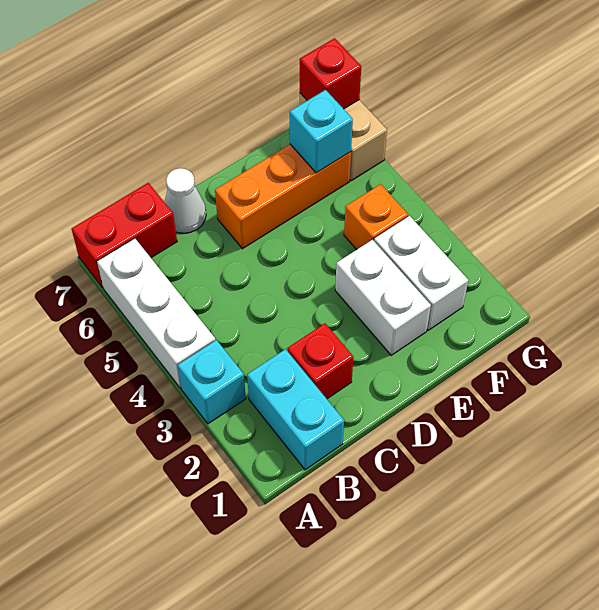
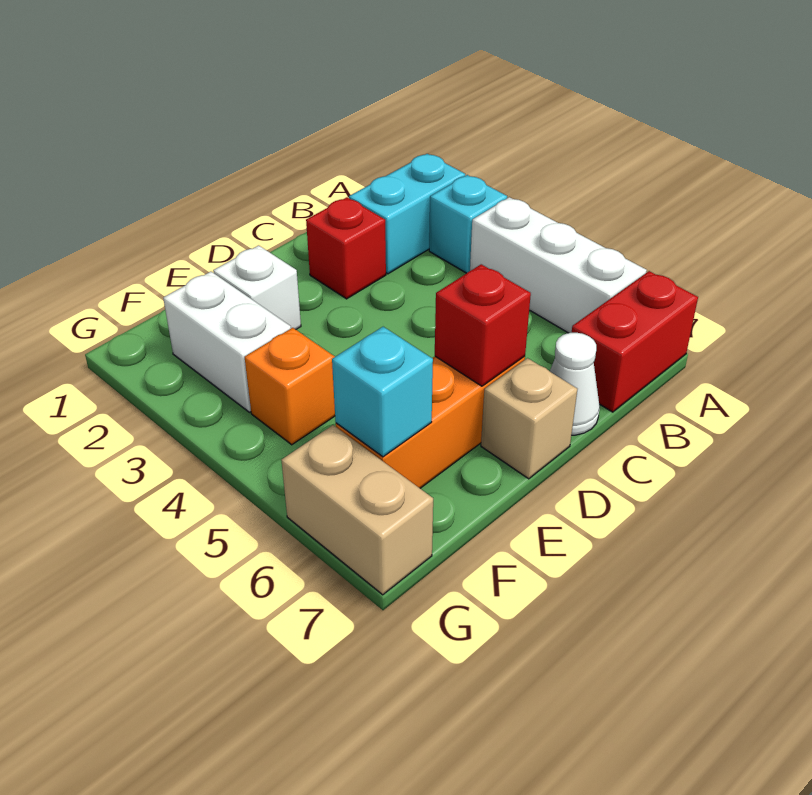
cyan brick B1:B2 level 1 -> cyan brick A2:B2 level 1
none -> tan brick D7 level 1
white brick E2:E3 level 1 -> white brick E2 level 1
red brick G7 level 2 -> red brick D6 level 2

